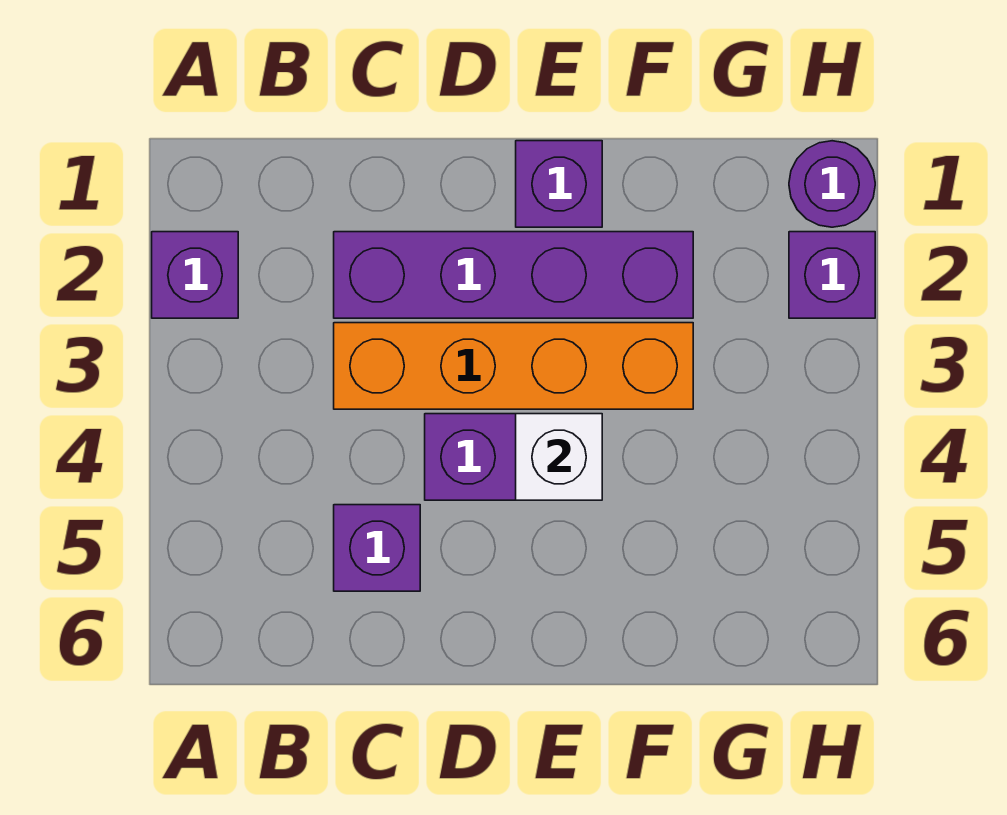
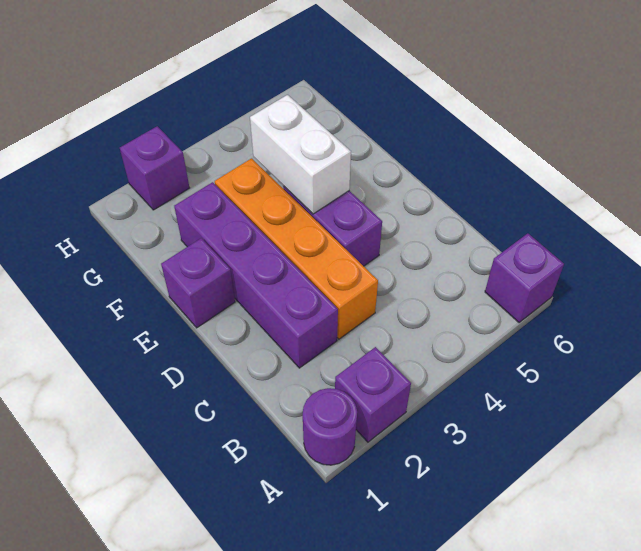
purple brick C5 level 1 -> purple brick A6 level 1
white brick E4 level 2 -> white brick E4:F4 level 2
purple round brick H1 level 1 -> purple round brick A1 level 1

